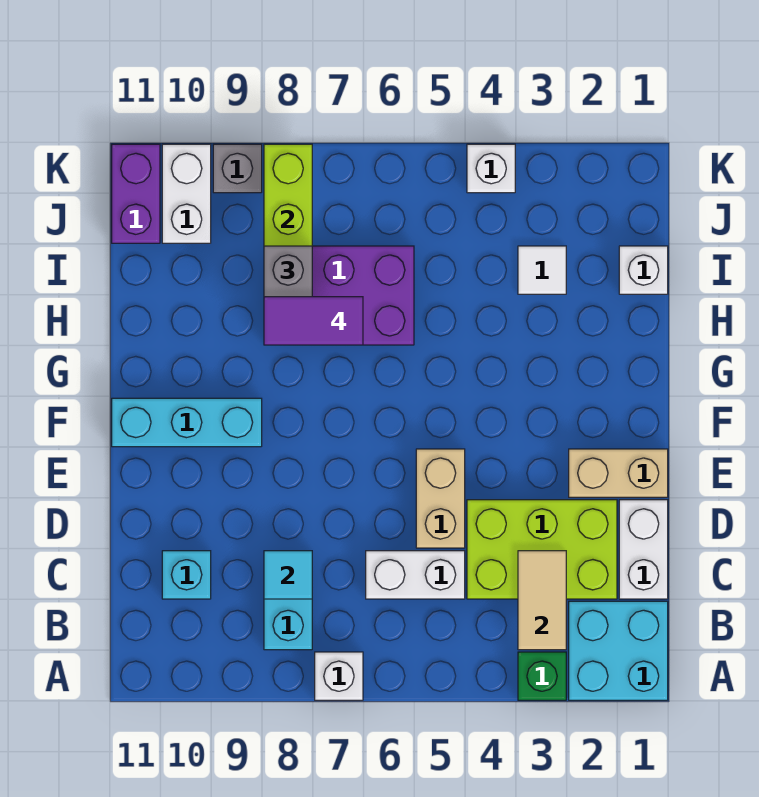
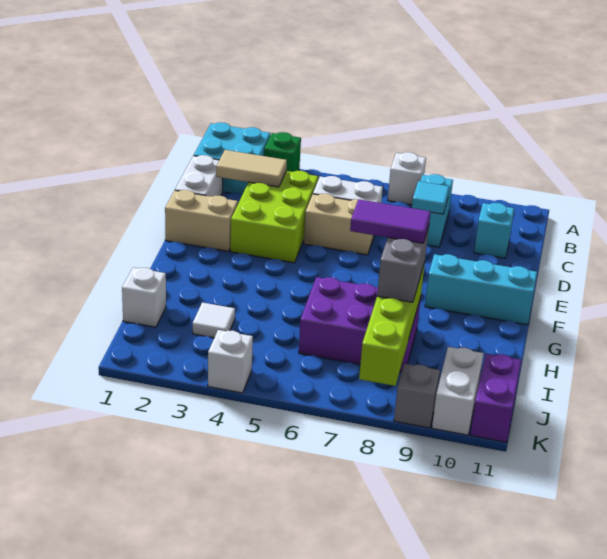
tan tile B3:C3 level 2 -> tan tile C2:C3 level 2
lime brick C2:D4 level 1 -> lime brick C3:E4 level 1
tan brick D5:E5 level 1 -> tan brick D5:D6 level 1

